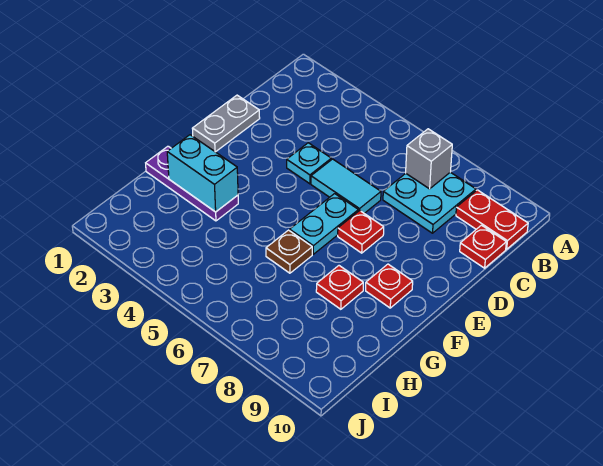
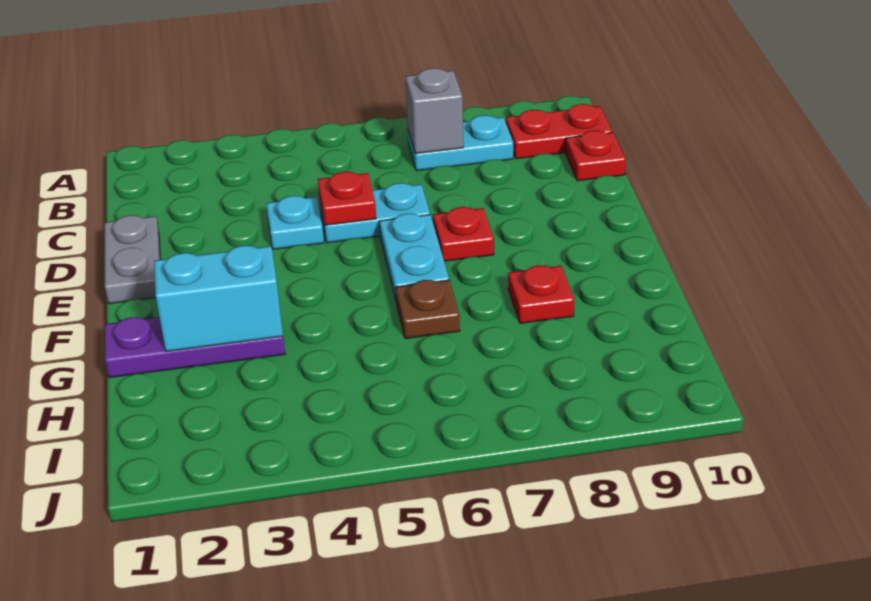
cyan plate B7:C8 level 1 -> cyan plate B7:B8 level 1
cyan tile D5:D6 level 1 -> cyan plate D5:D6 level 1
red plate F9 level 1 -> red plate D5 level 2

